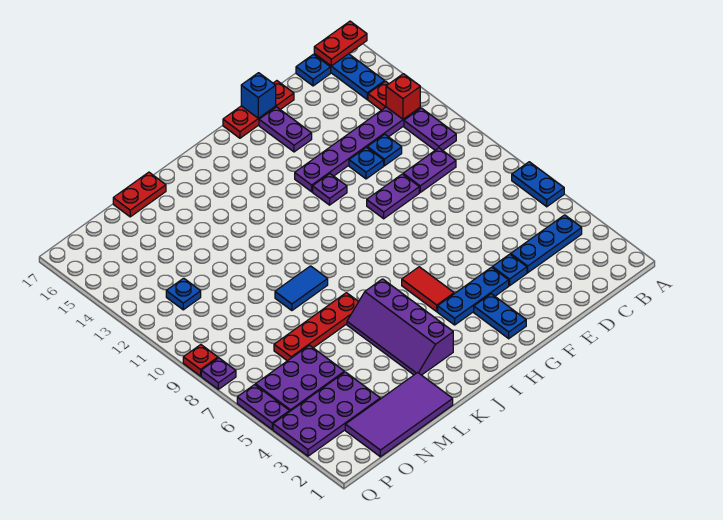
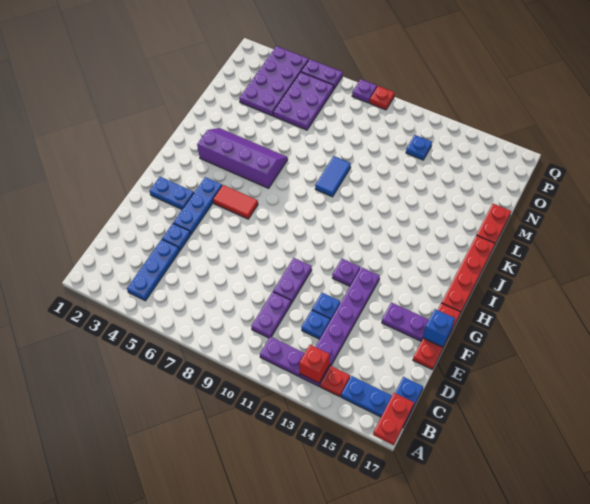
blue plate A6:A7 level 1 -> none
red plate K7:N7 level 1 -> red plate H17:K17 level 1
purple tile L1:O2 level 1 -> none

